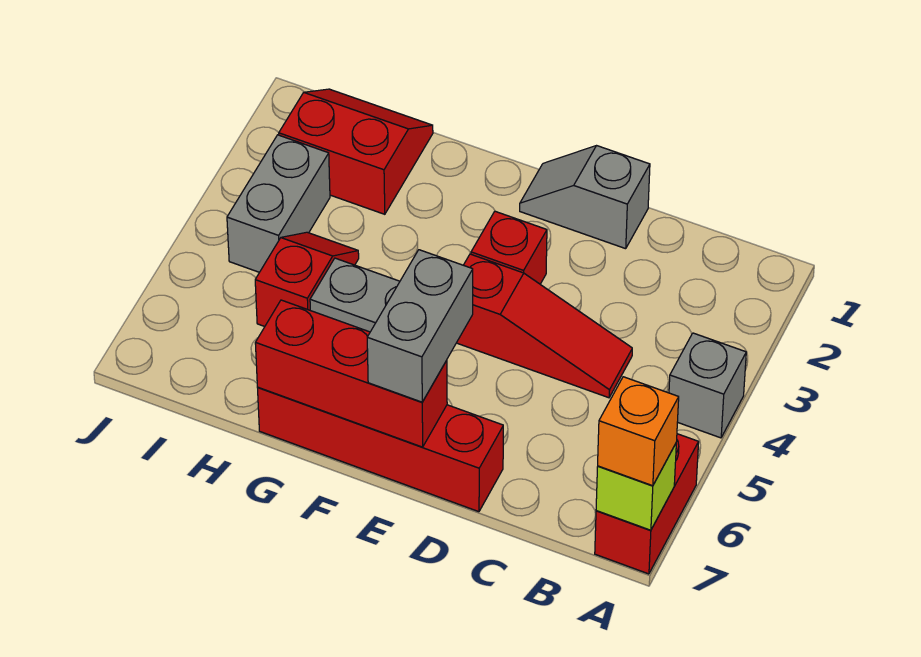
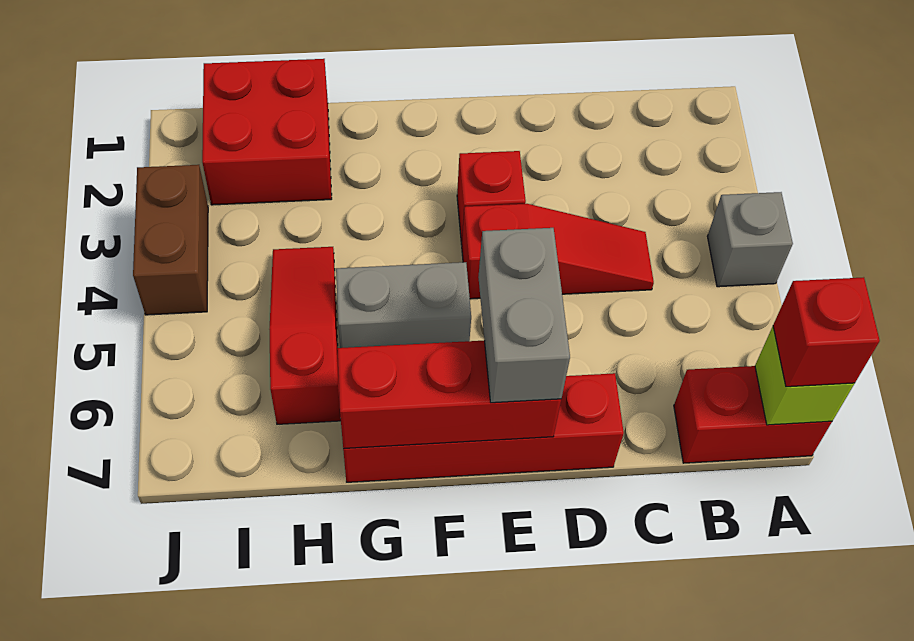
red brick A6:A7 level 1 -> red brick A7:B7 level 1
orange brick A7 level 3 -> red brick A7 level 3
grey slope D1:E1 level 1 top D -> none
red slope H1:I2 level 1 top 2 -> red brick H1:I2 level 1
red slope H4:H5 level 1 top 5 -> red slope H4:H6 level 1 top 6
grey brick I3:I4 level 1 -> none
none -> brown brick J3:J4 level 1

